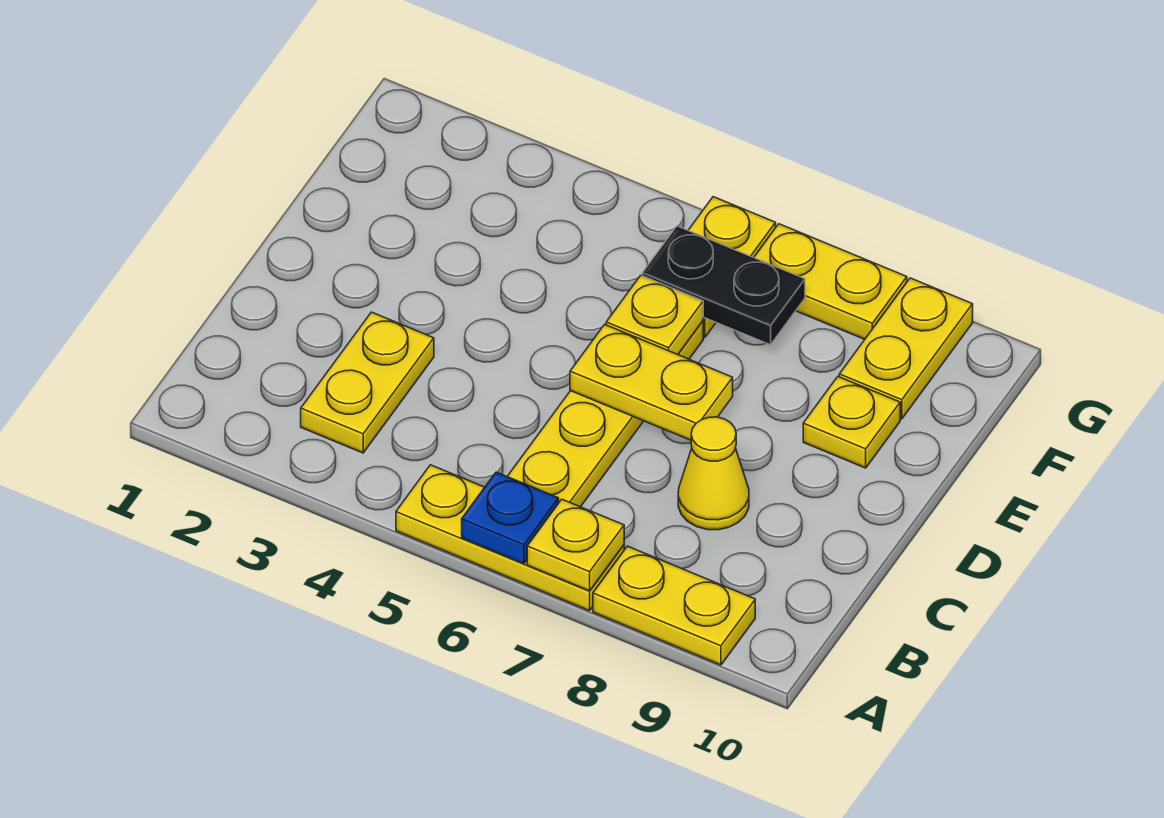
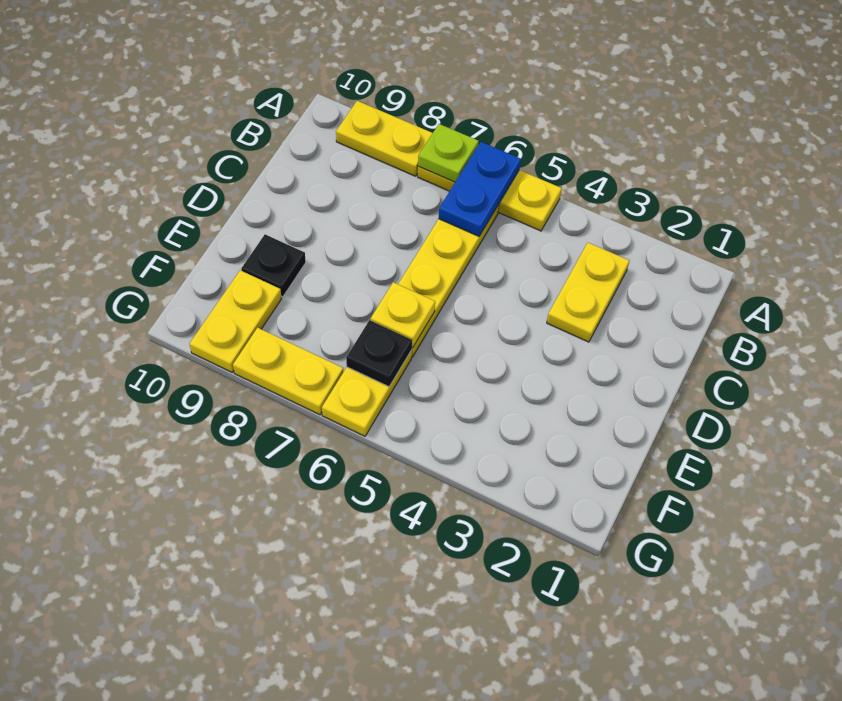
blue plate A6 level 2 -> blue plate A6:B6 level 2
yellow plate A7 level 2 -> lime plate A7 level 2
yellow cone C8 level 1 -> none
yellow plate D6:D7 level 2 -> none
yellow plate E9 level 1 -> black plate E9 level 1
black plate F6:F7 level 2 -> black plate F6 level 2

